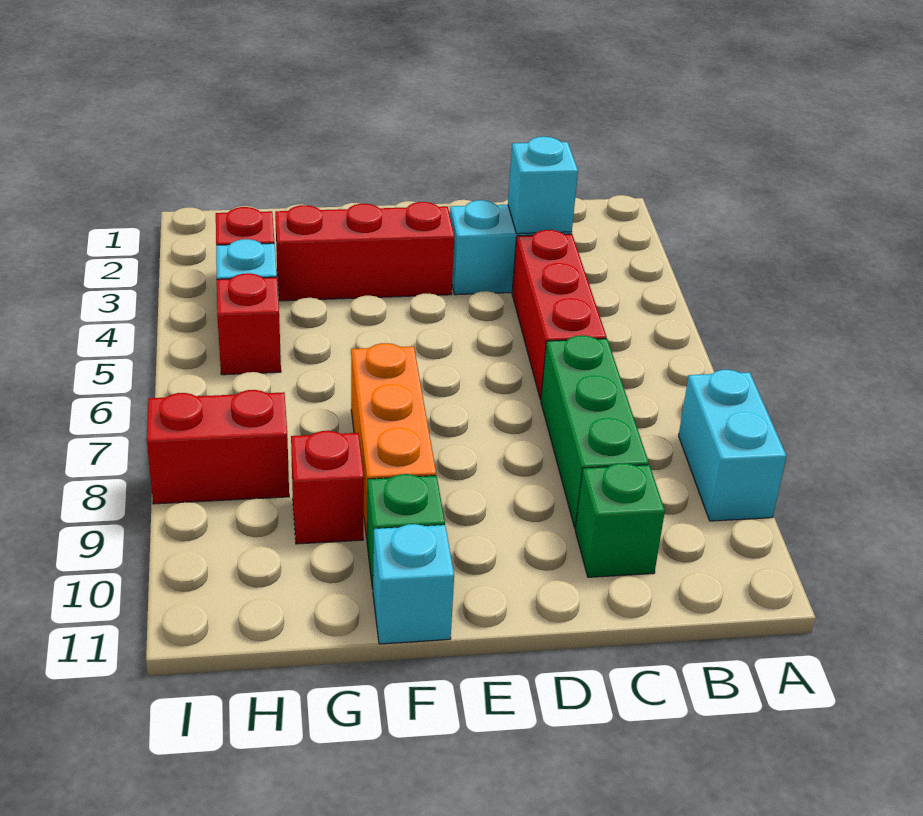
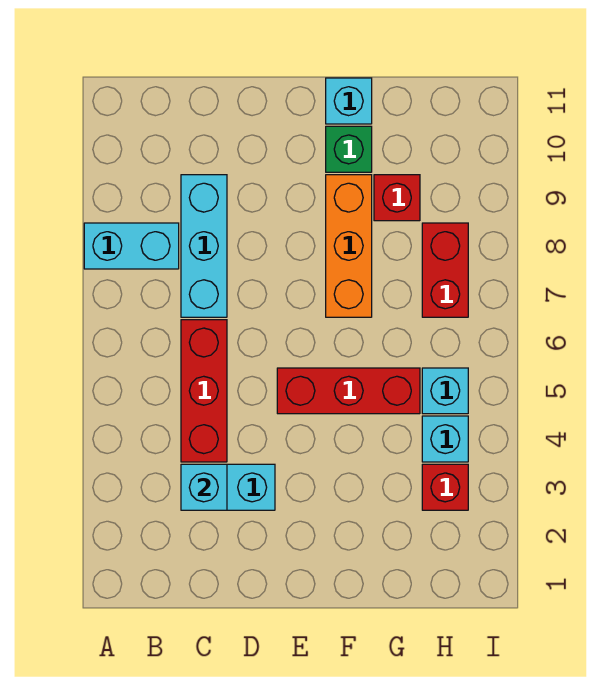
cyan brick A8:A9 level 1 -> cyan brick A8:B8 level 1
green brick C7:C9 level 1 -> cyan brick C7:C9 level 1
green brick C10 level 1 -> none
red brick E3:G3 level 1 -> red brick E5:G5 level 1
red brick H5 level 1 -> cyan brick H5 level 1
red brick H8:I8 level 1 -> red brick H7:H8 level 1

